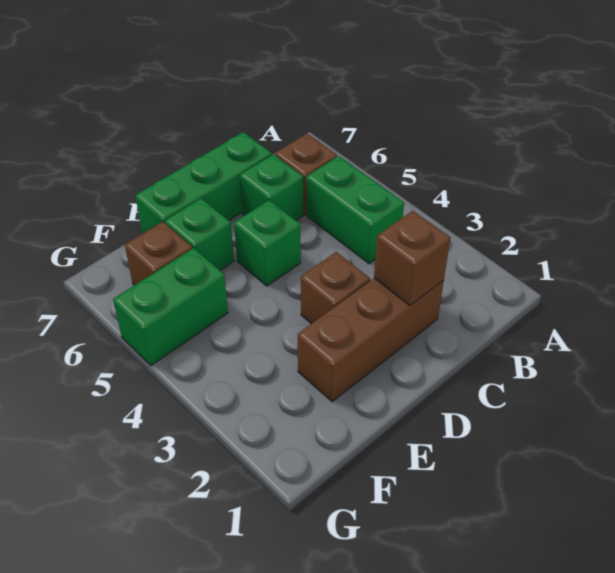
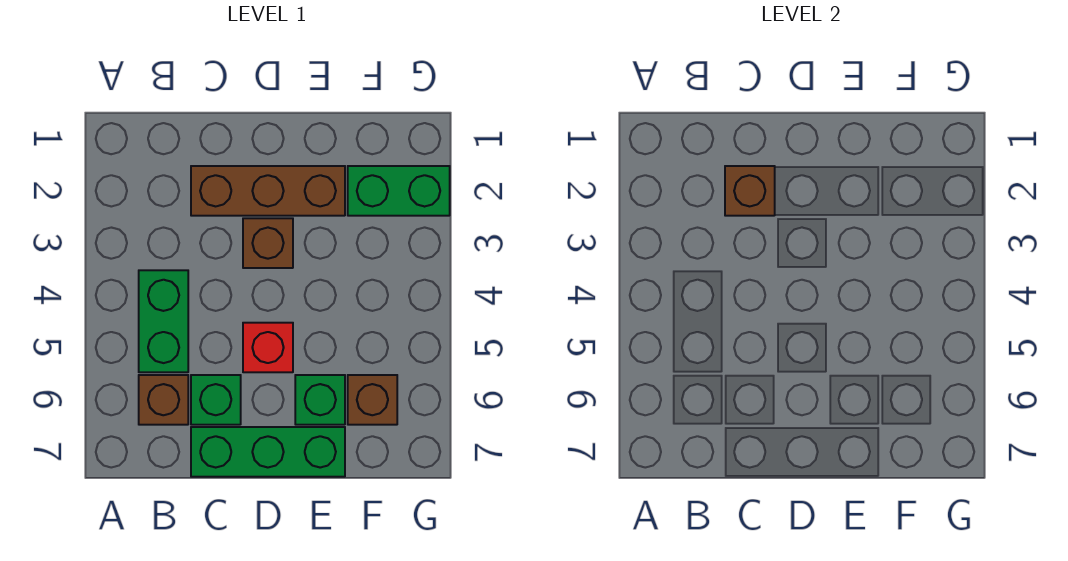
green brick D5 level 1 -> red brick D5 level 1
green brick F5:G5 level 1 -> green brick F2:G2 level 1

